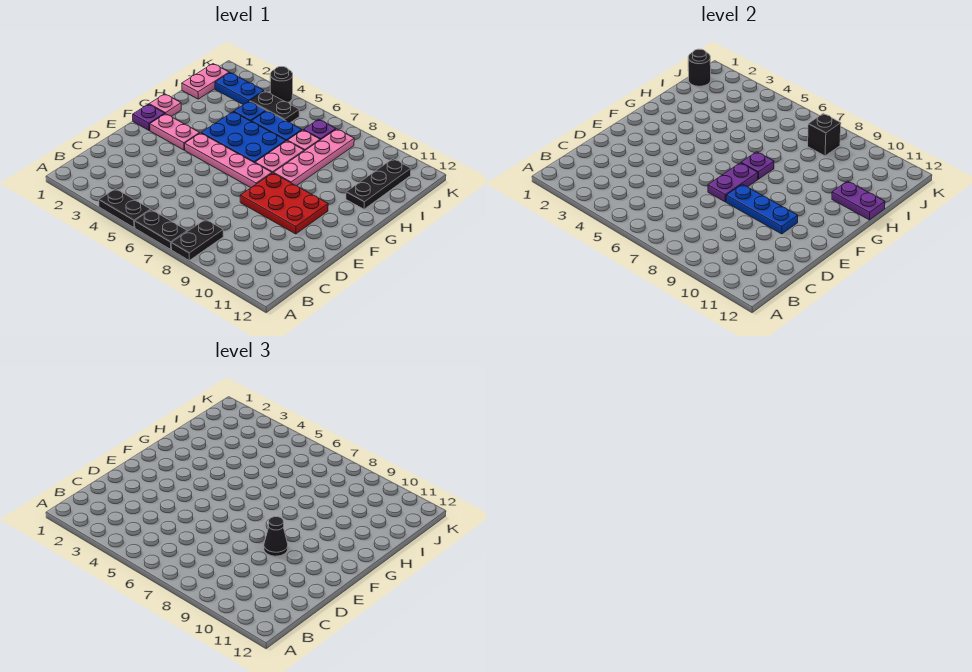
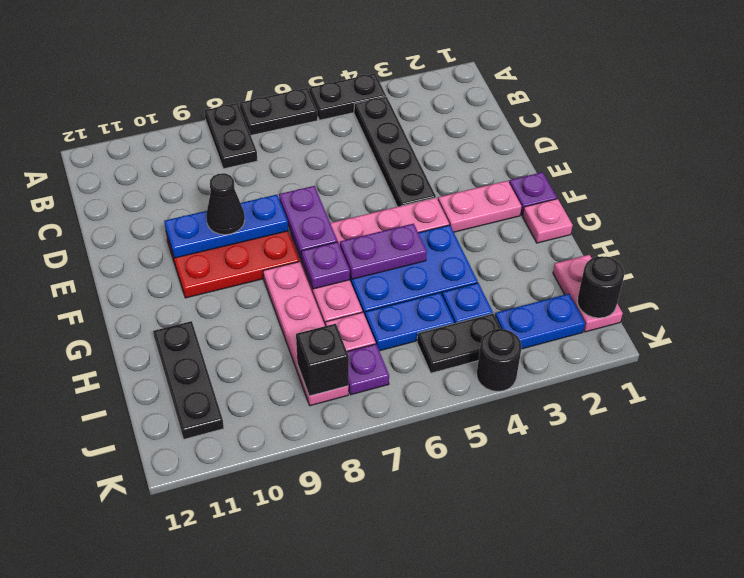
none -> black plate B4:E4 level 1
purple plate H11:H12 level 2 -> purple plate G5:G6 level 2

